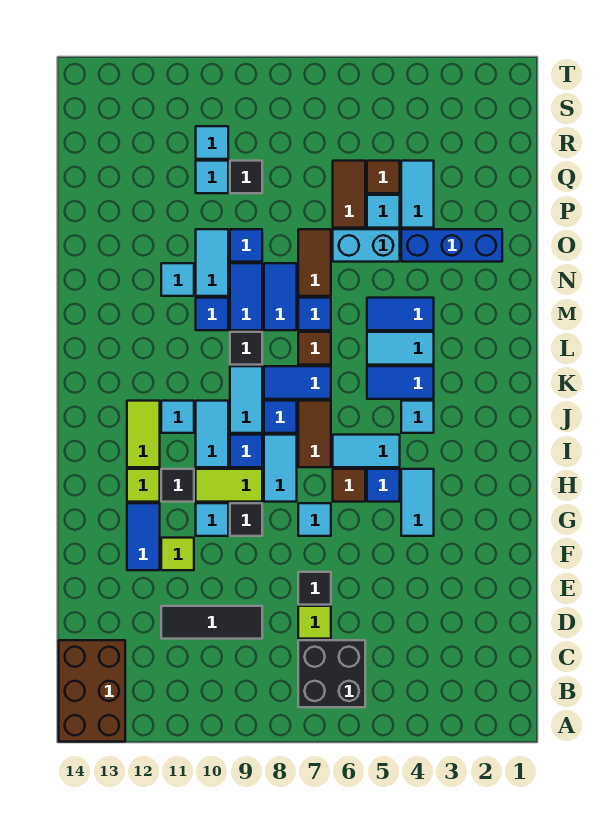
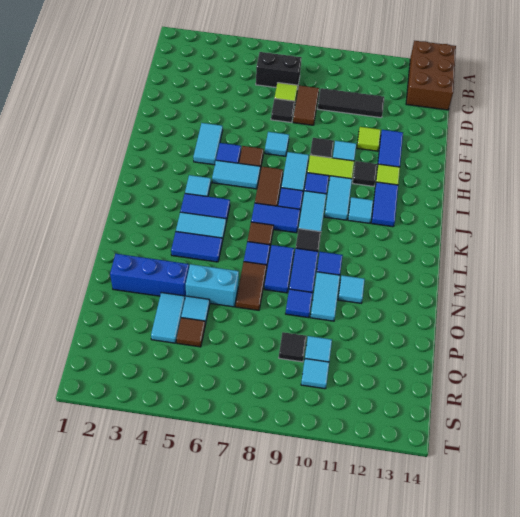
black brick B6:C7 level 1 -> black brick C6:C7 level 1
lime tile I12:J12 level 1 -> blue tile I12:J12 level 1
brown tile P6:Q6 level 1 -> brown tile D8:E8 level 1

